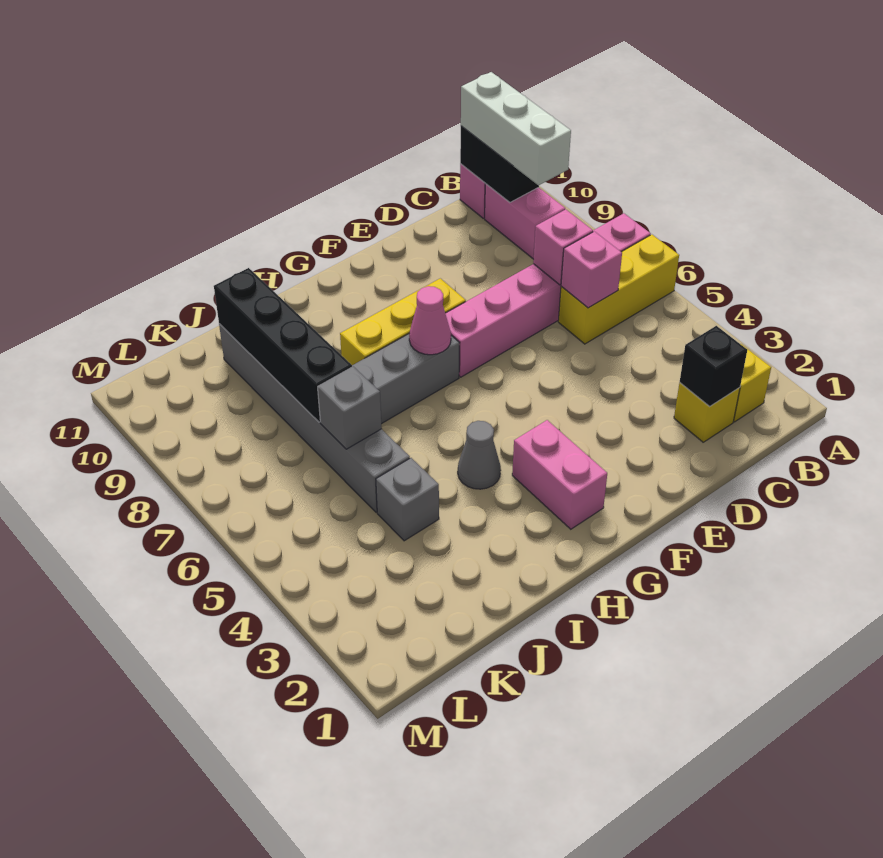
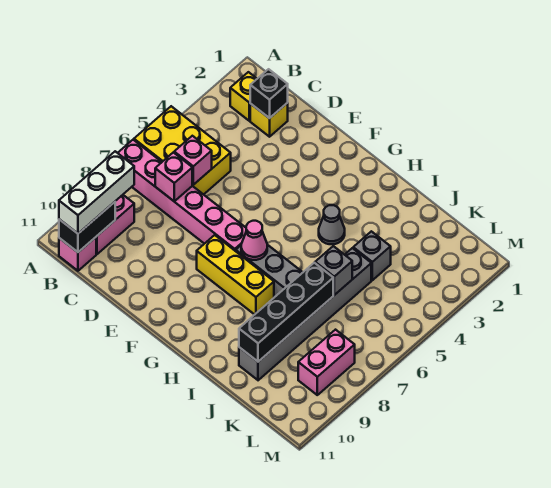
yellow brick A6:C6 level 1 -> yellow brick A5:C6 level 1
pink brick G2:G3 level 1 -> pink brick L8:L9 level 1

